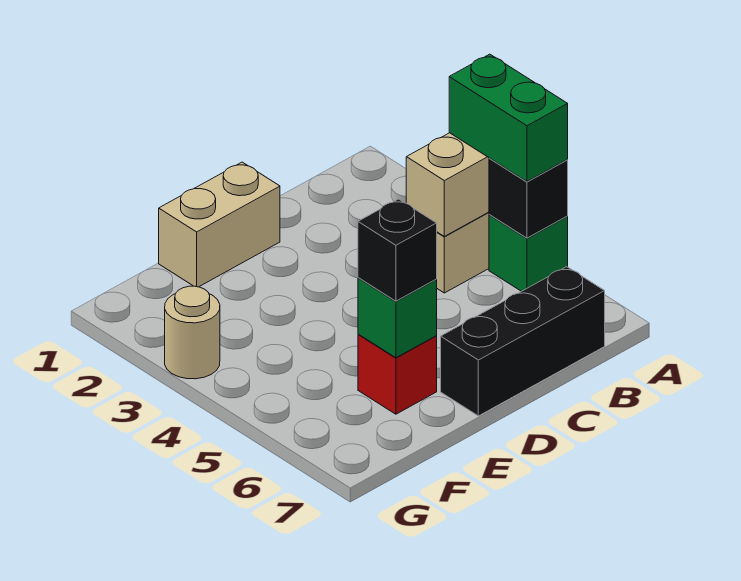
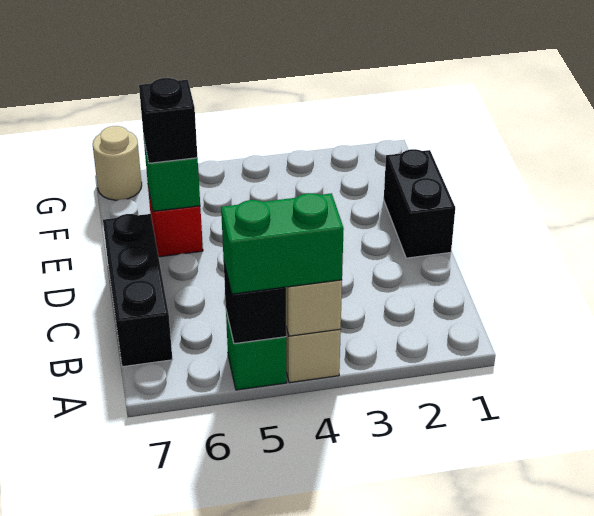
tan brick D1:E1 level 1 -> black brick D1:E1 level 1
tan round brick G3 level 1 -> tan round brick G7 level 1

